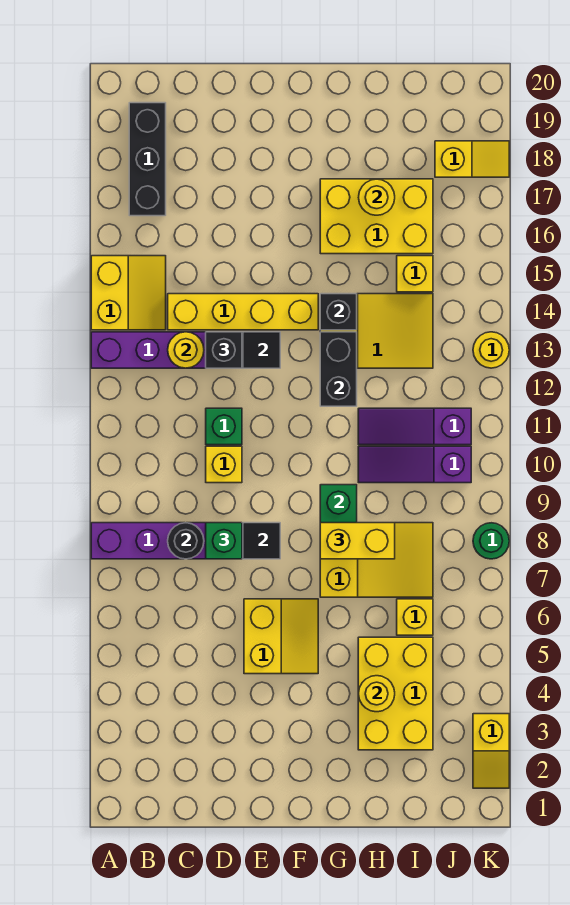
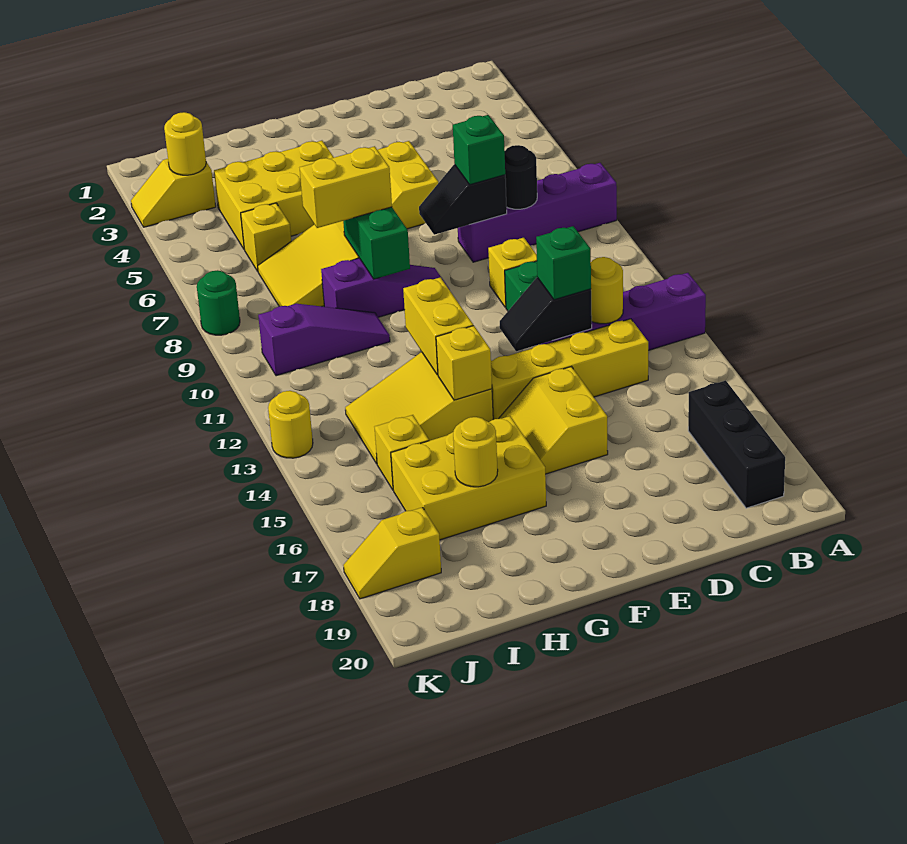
yellow slope A14:B15 level 1 top A -> yellow slope E15:F16 level 1 top E
black brick D13 level 3 -> green brick D13 level 3
black brick G12:G13 level 2 -> yellow brick G12:G13 level 2
black brick G14 level 2 -> yellow brick G14 level 2
yellow brick H3:I5 level 1 -> yellow brick G4:I5 level 1
yellow round brick H4 level 2 -> yellow round brick J3 level 2
purple slope H11:J11 level 1 top J -> purple slope F9:H9 level 1 top H
yellow slope K2:K3 level 1 top 3 -> yellow slope J3:K3 level 1 top J

